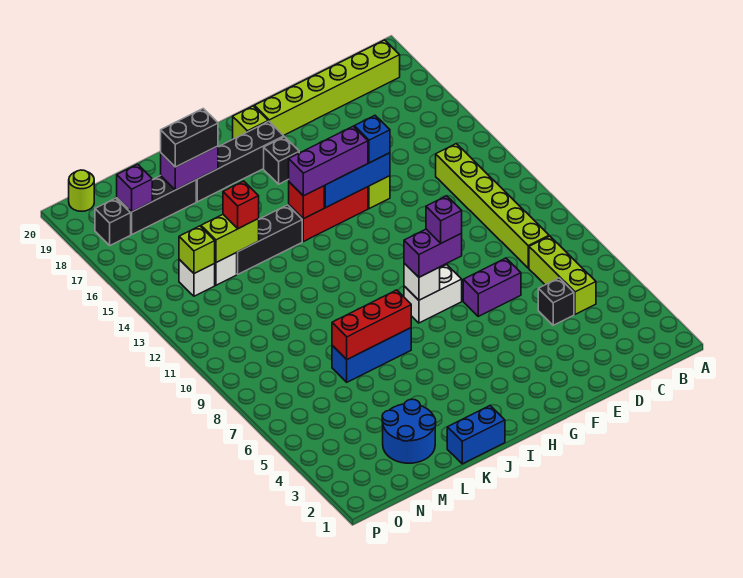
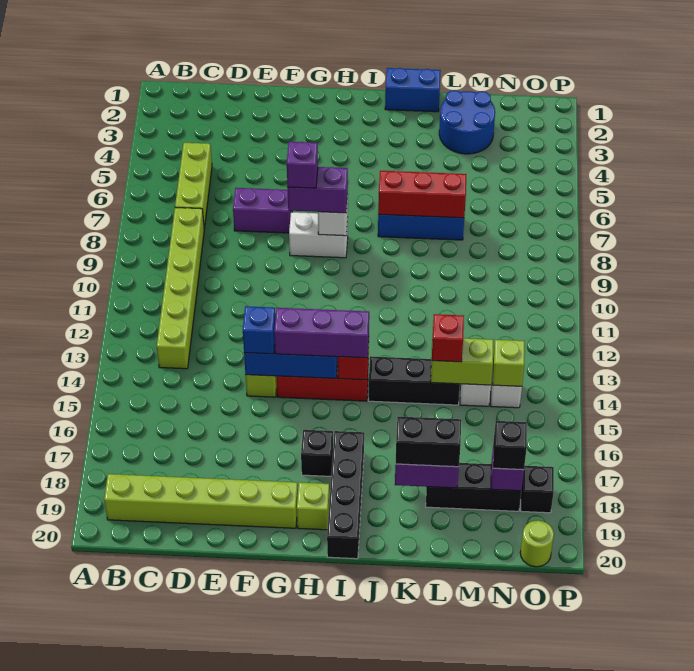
black brick D5 level 1 -> black brick N18 level 3
black brick H18:K18 level 1 -> black brick I17:I20 level 1

